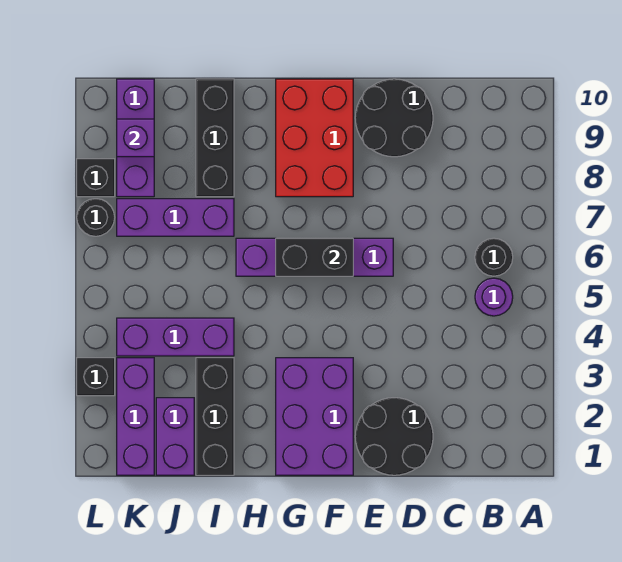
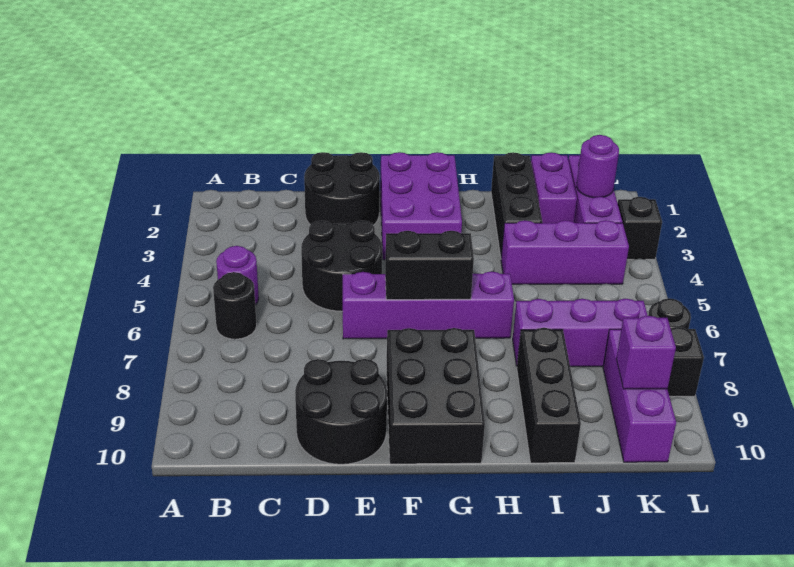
none -> black round brick D4:E5 level 1
red brick F8:G10 level 1 -> black brick F8:G10 level 1
none -> purple round brick K2 level 2

